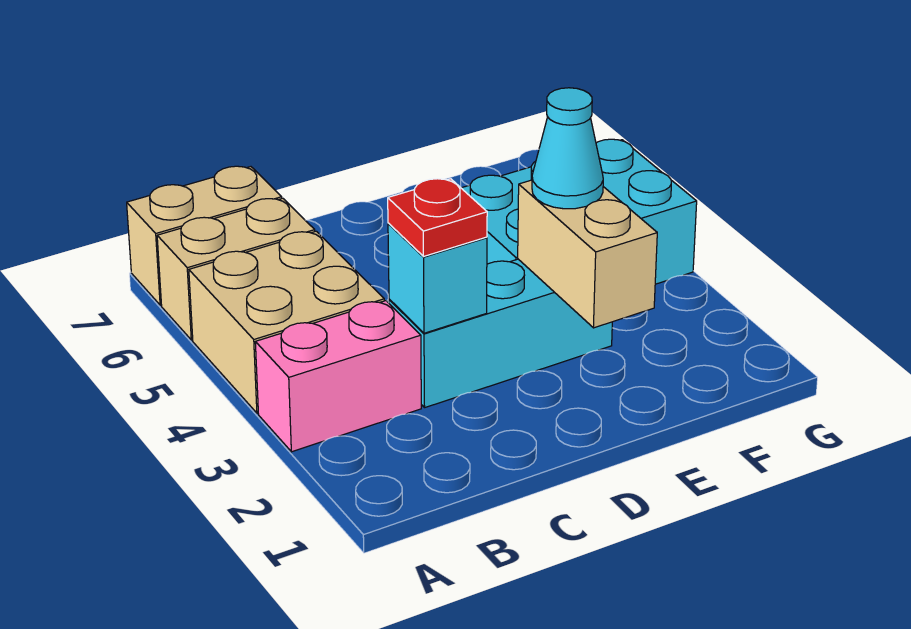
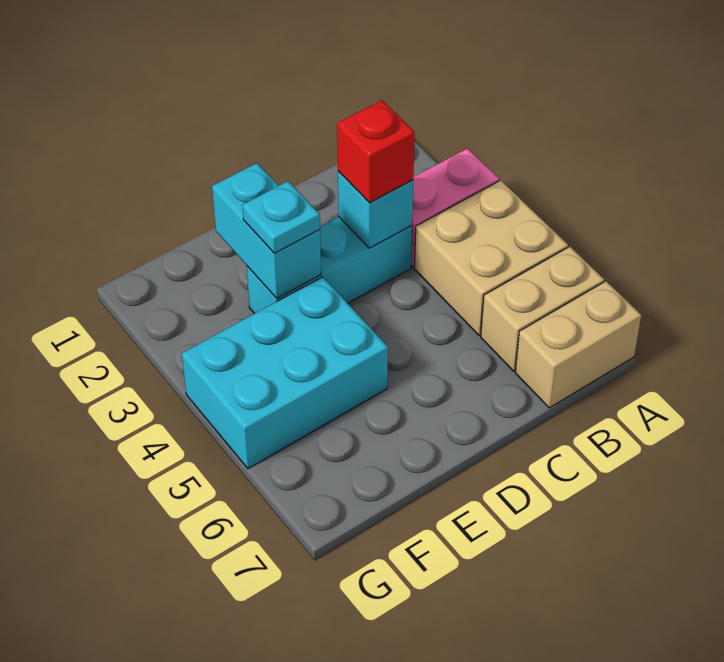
red plate C3 level 3 -> red brick C3 level 3
tan brick E2:E3 level 2 -> cyan brick E2:E3 level 2
cyan cone E3 level 3 -> cyan plate E3 level 3

